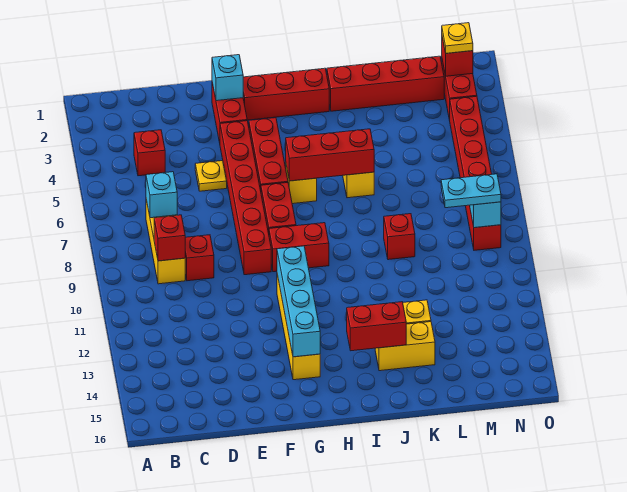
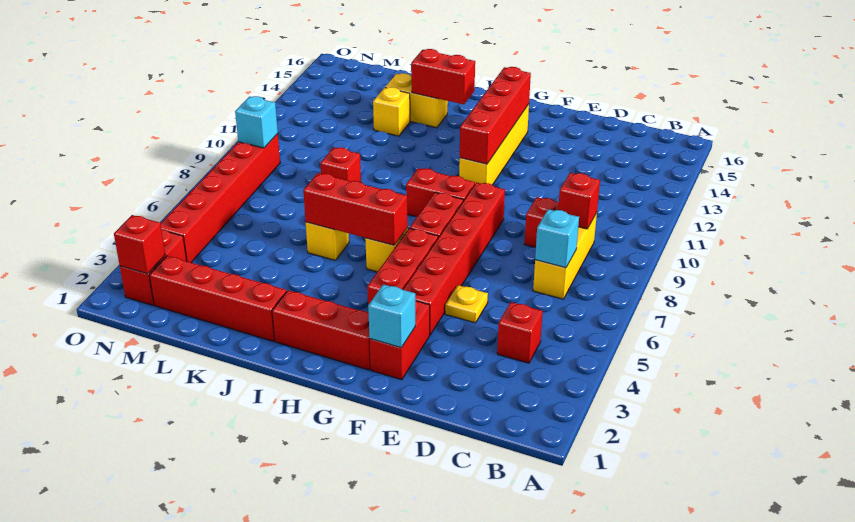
cyan brick G11:G14 level 2 -> red brick G11:G14 level 2
cyan plate M9:N9 level 3 -> none
yellow plate N2 level 3 -> none

